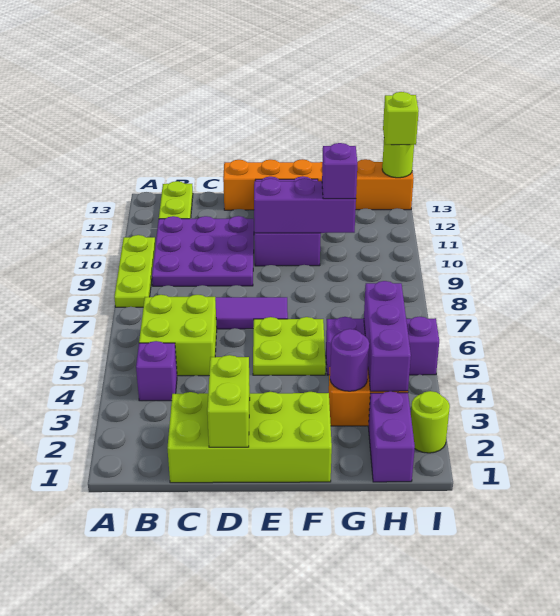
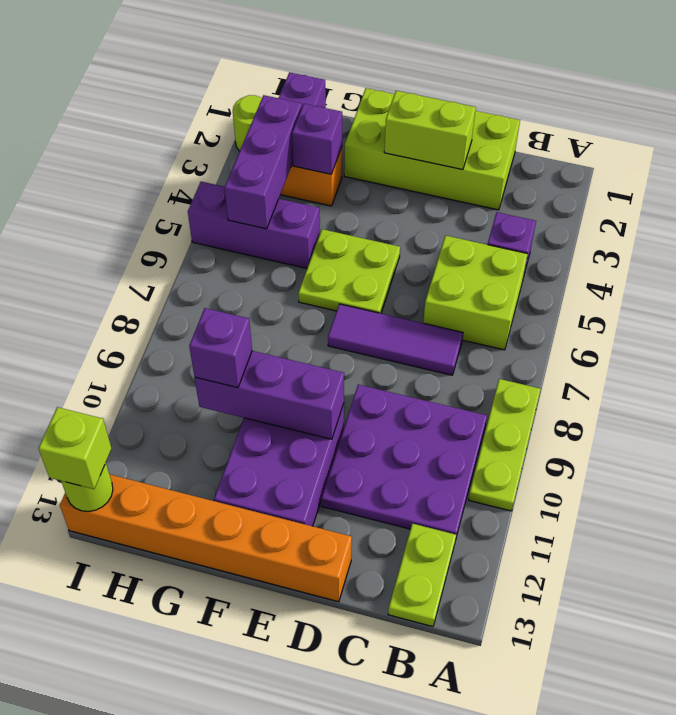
lime brick D1:D2 level 2 -> lime brick D2:E2 level 2
purple round brick G3 level 2 -> purple brick G3 level 2

